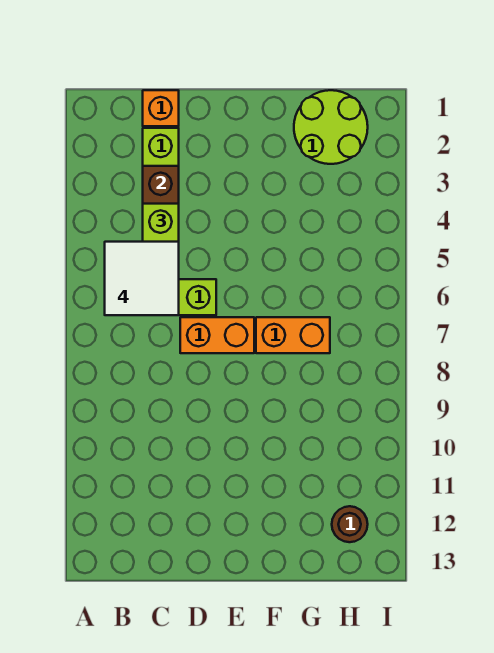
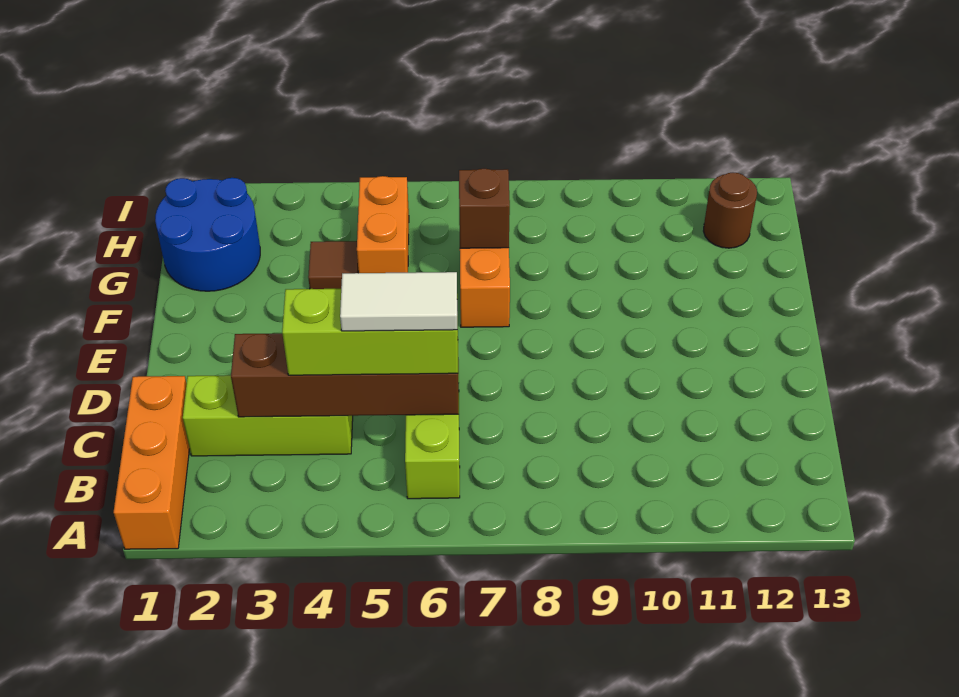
white tile B5:C6 level 4 -> white tile C5:C6 level 4
orange brick C1 level 1 -> orange brick A1:C1 level 1
orange brick D7:E7 level 1 -> orange brick G5:H5 level 1
lime round brick G1:H2 level 1 -> blue round brick G1:H2 level 1
none -> brown tile G4 level 1
none -> brown brick G7 level 2

